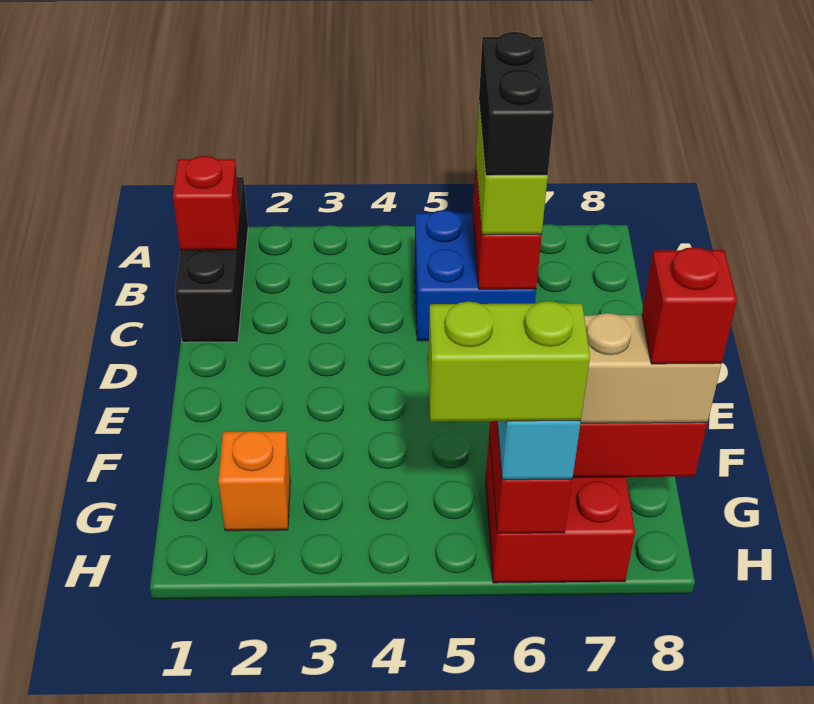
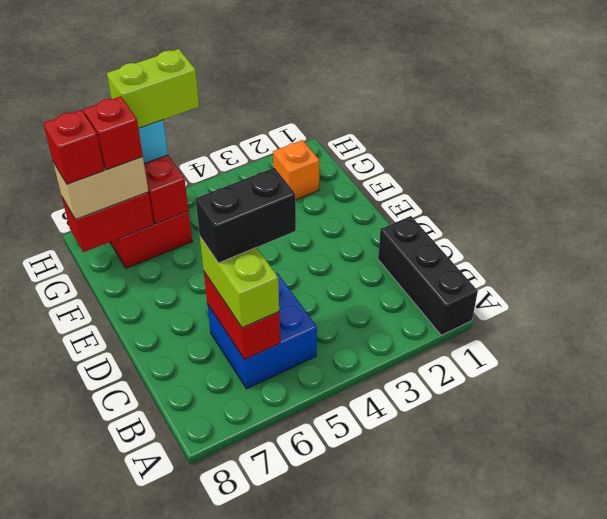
red brick B1 level 2 -> red brick G7 level 4
black brick B6:C6 level 4 -> black brick C5:C6 level 4

